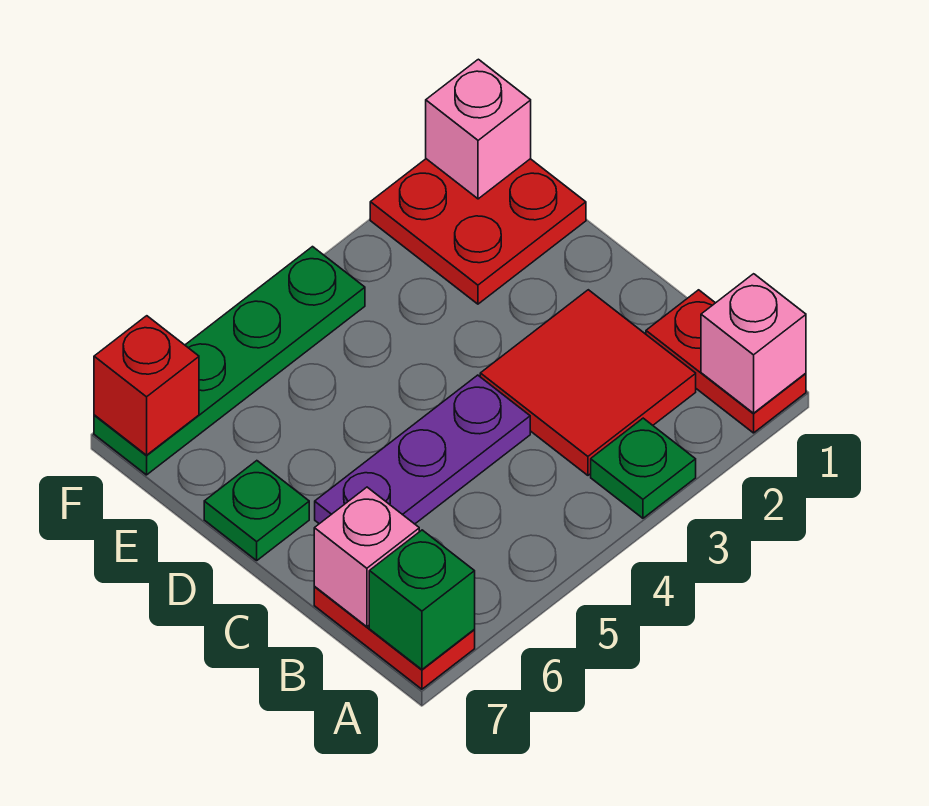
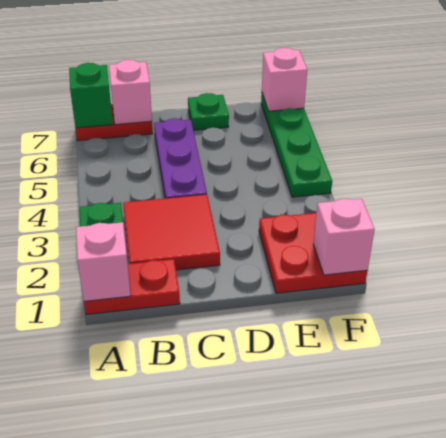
red brick F7 level 2 -> pink brick F7 level 2

